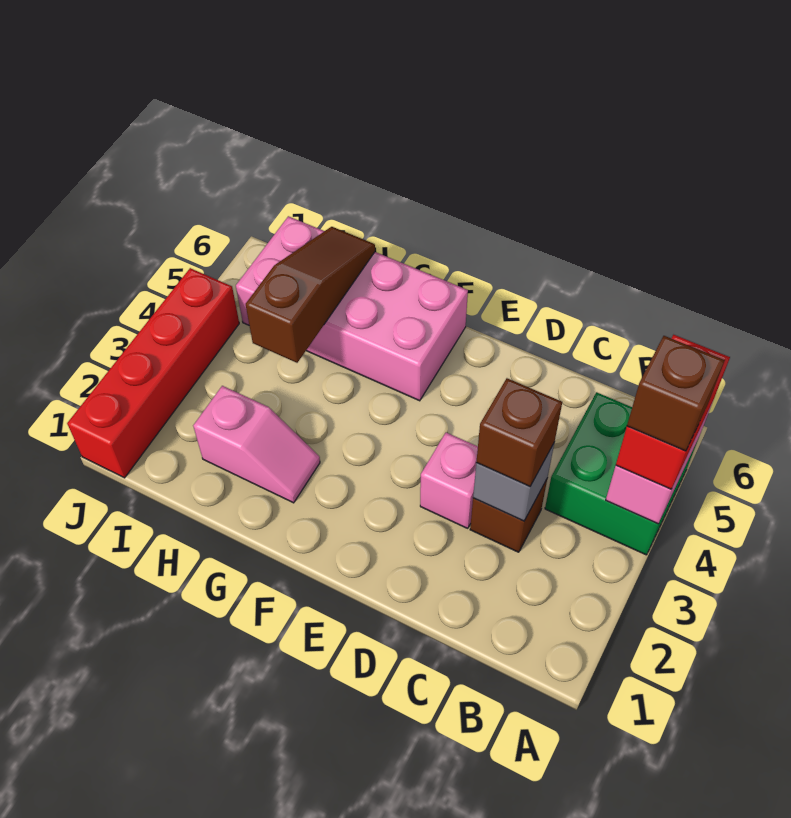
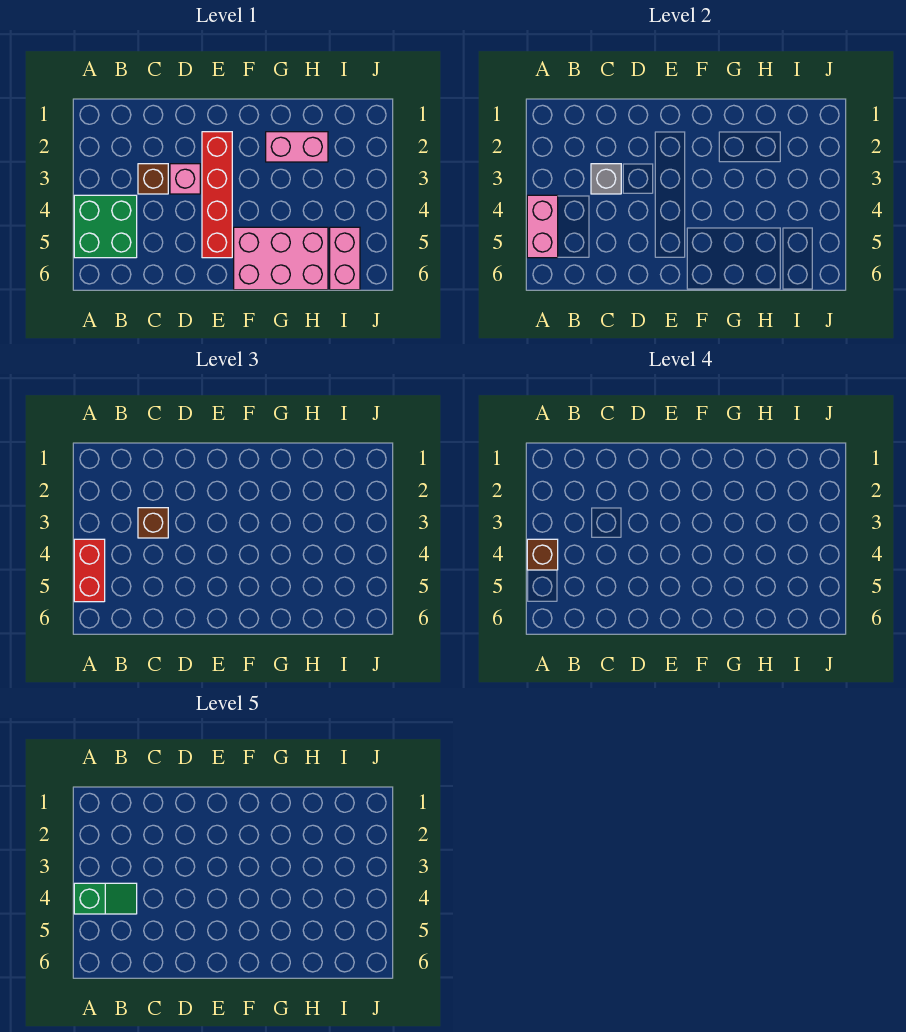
none -> green slope A4:B4 level 5 top A
pink slope G2:H2 level 1 top H -> pink brick G2:H2 level 1
brown slope H4:H6 level 2 top 4 -> none
red brick J1:J4 level 1 -> red brick E2:E5 level 1

